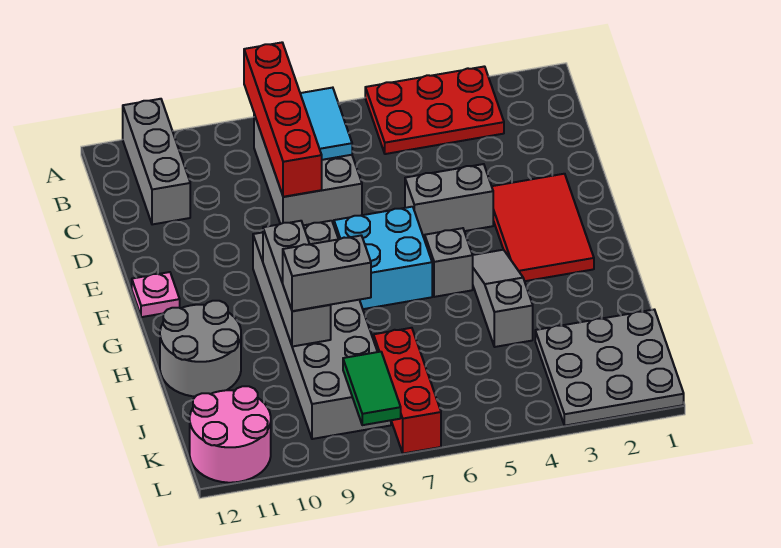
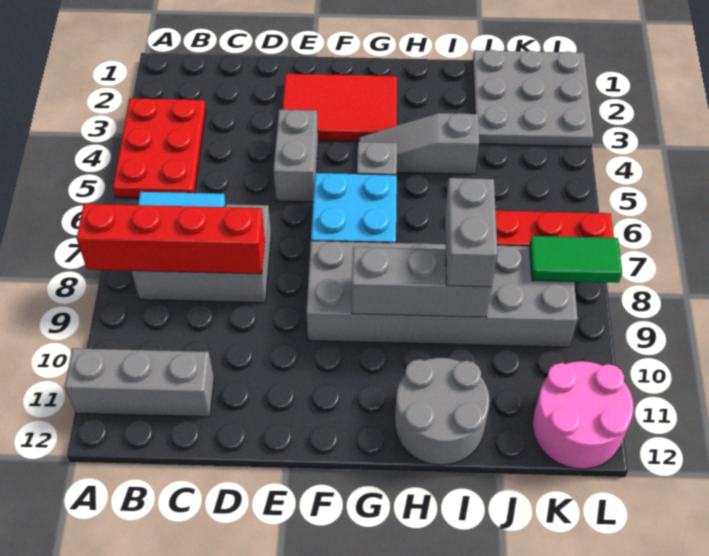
pink plate F12 level 1 -> none

